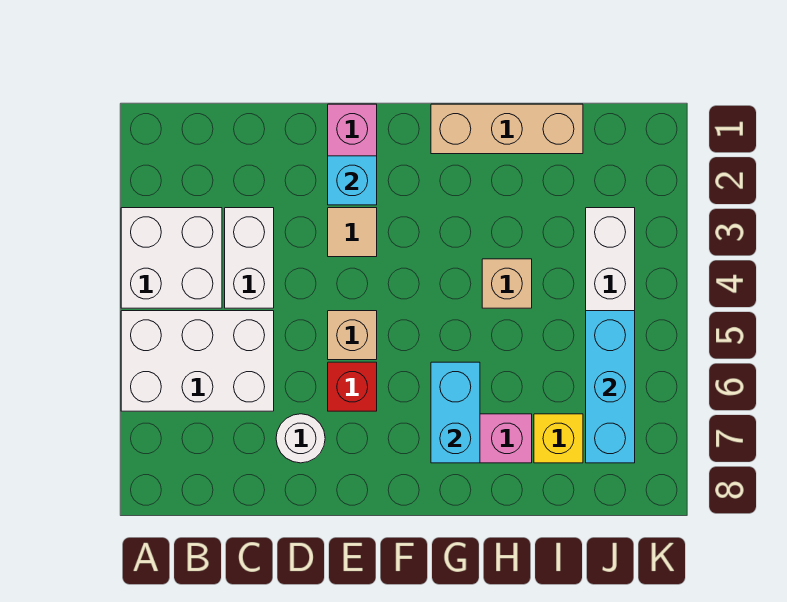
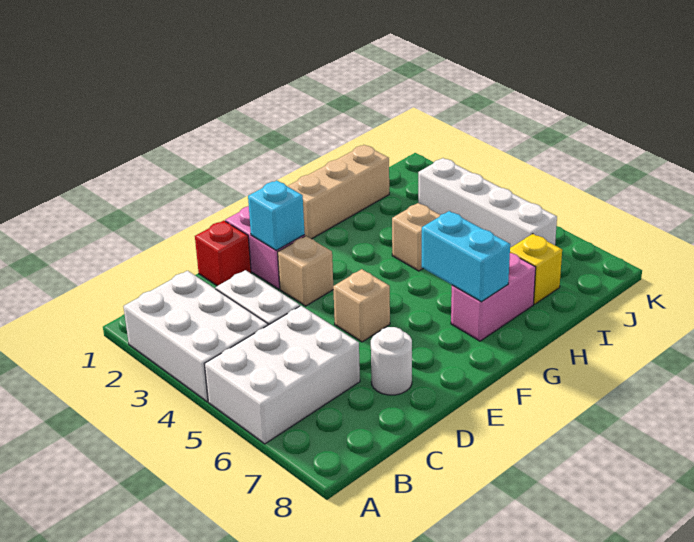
white brick A3:B4 level 1 -> white brick A2:B4 level 1
tan tile E3 level 1 -> tan brick E3 level 1
red brick E6 level 1 -> red brick D1 level 1
cyan brick J5:J7 level 2 -> none

